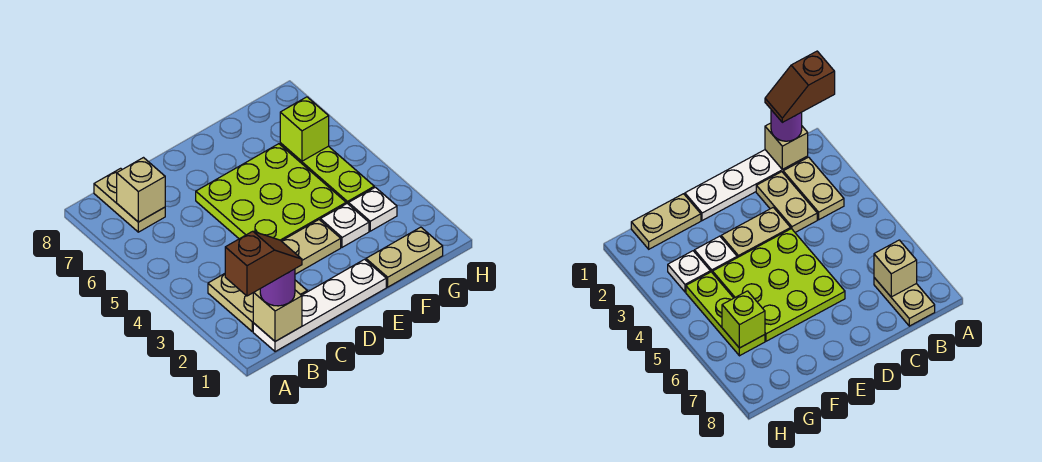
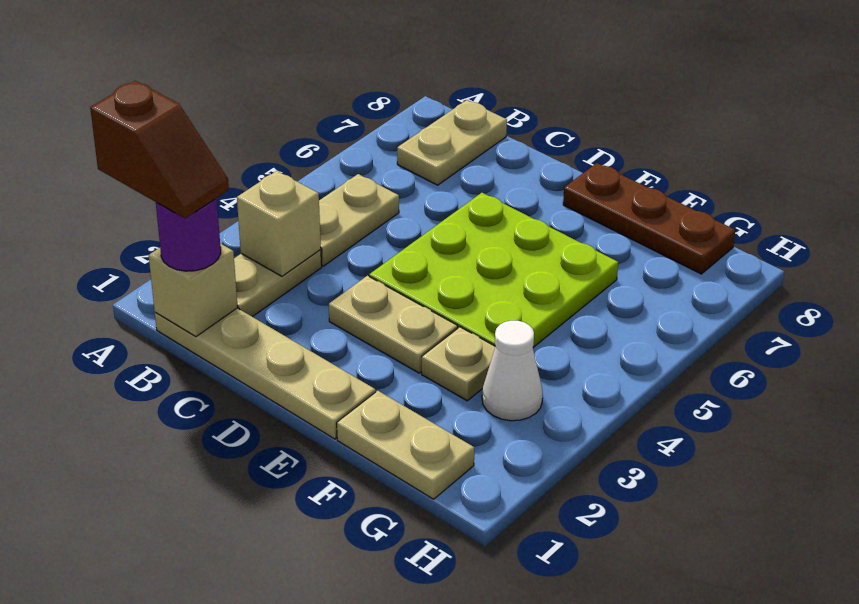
white plate B1:E1 level 1 -> tan plate B1:E1 level 1
tan brick B7 level 2 -> tan brick B3 level 2
tan plate C2:C3 level 1 -> tan plate B4:B5 level 1
none -> brown plate E8:G8 level 1
white plate F3 level 1 -> tan plate F3 level 1
white plate G3 level 1 -> white cone G3 level 1
lime plate G4:G6 level 1 -> none
lime brick G6 level 2 -> none

